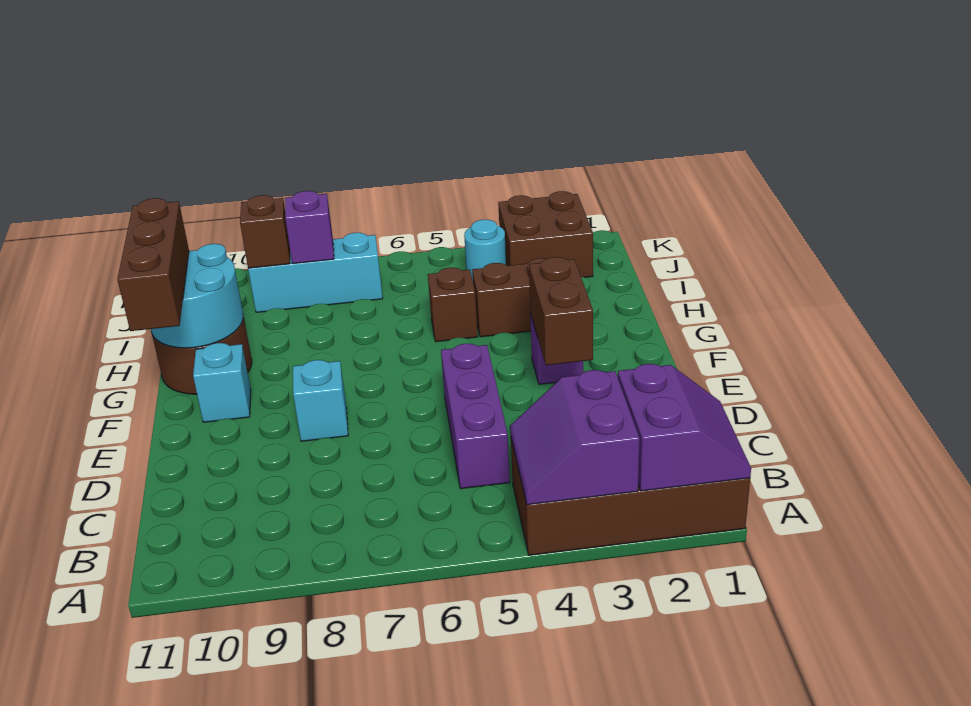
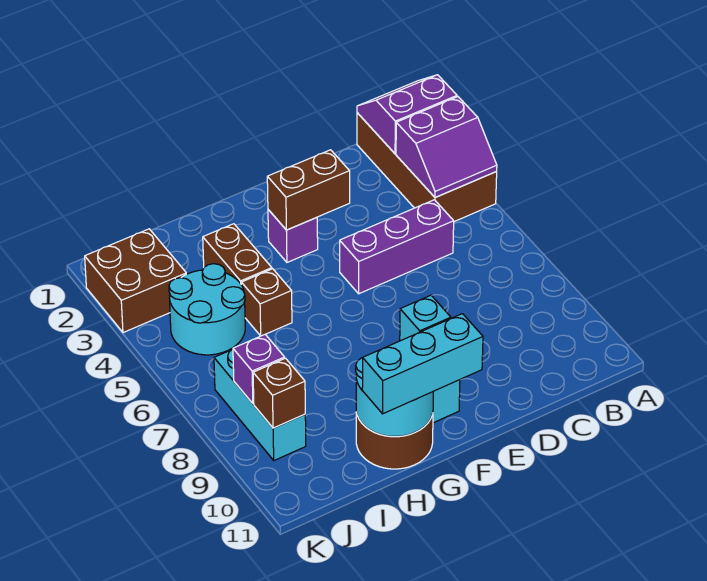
brown brick F11:H11 level 3 -> cyan brick F11:H11 level 3
cyan round brick J4 level 1 -> cyan round brick I4:J5 level 1

